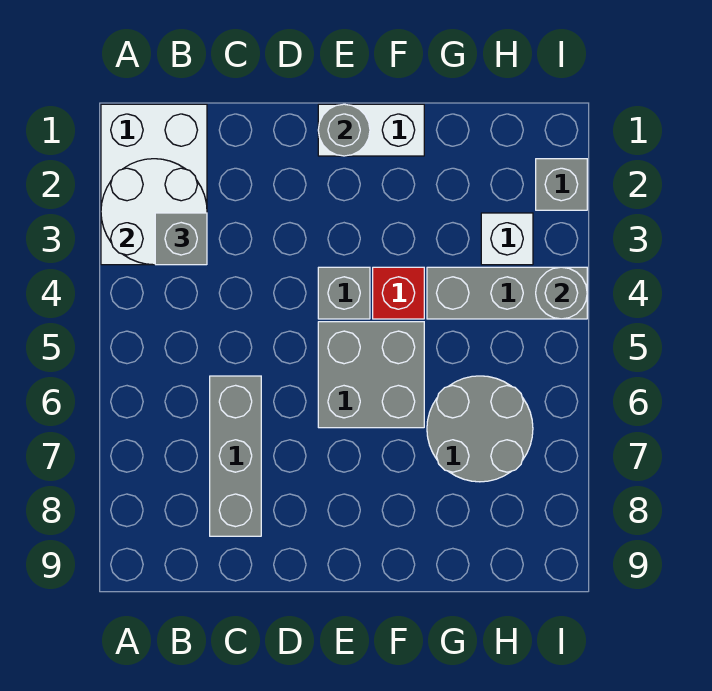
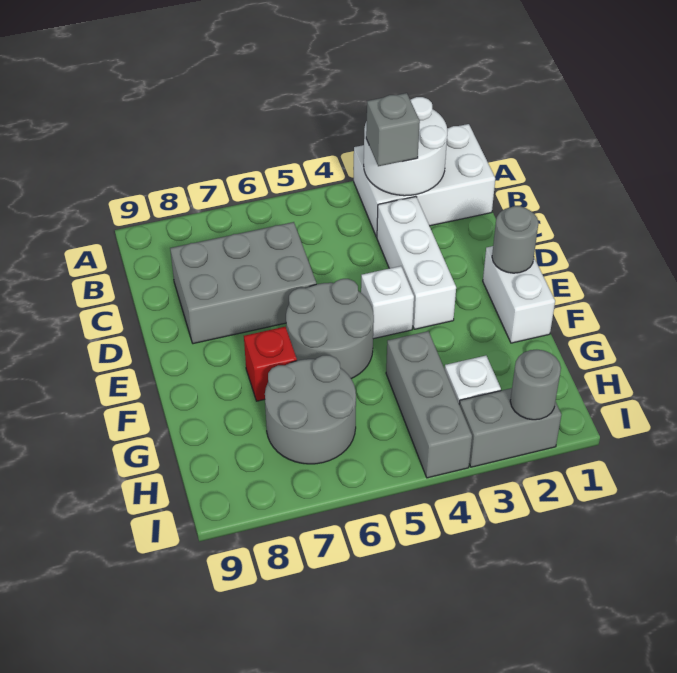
none -> white brick C3:E3 level 1
grey brick C6:C8 level 1 -> grey brick C6:D8 level 1
grey brick E4 level 1 -> white brick E4 level 1
grey brick E5:F6 level 1 -> grey round brick E5:F6 level 1
red brick F4 level 1 -> red brick F7 level 1
grey brick I2 level 1 -> grey brick I2:I3 level 1
grey round brick I4 level 2 -> grey round brick I2 level 2

